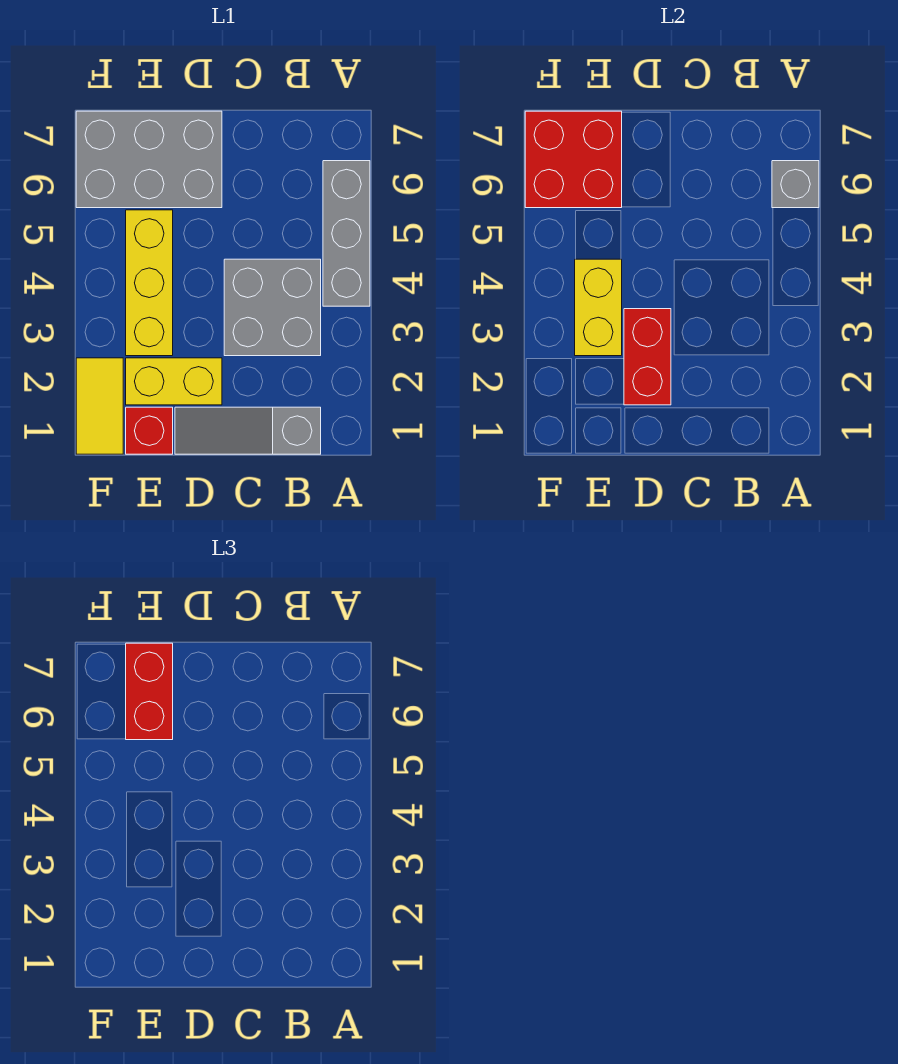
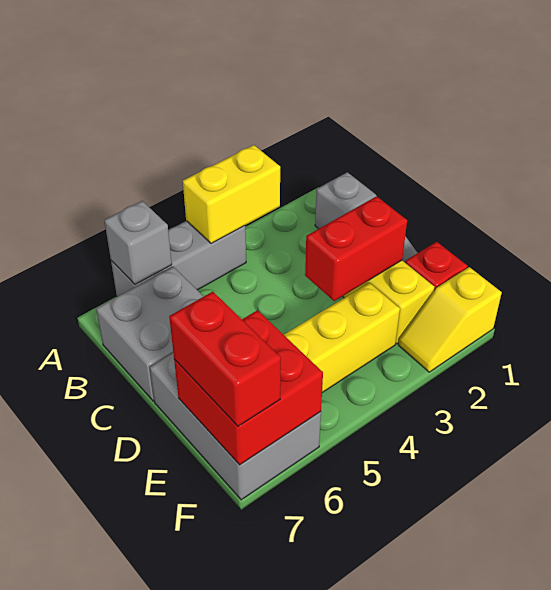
grey brick B3:C4 level 1 -> grey brick B6:C7 level 1
yellow brick E3:E4 level 2 -> yellow brick A3:A4 level 2
red brick E6:E7 level 3 -> red brick E7:F7 level 3
yellow tile F1:F2 level 1 -> yellow slope F1:F2 level 1 top 1

